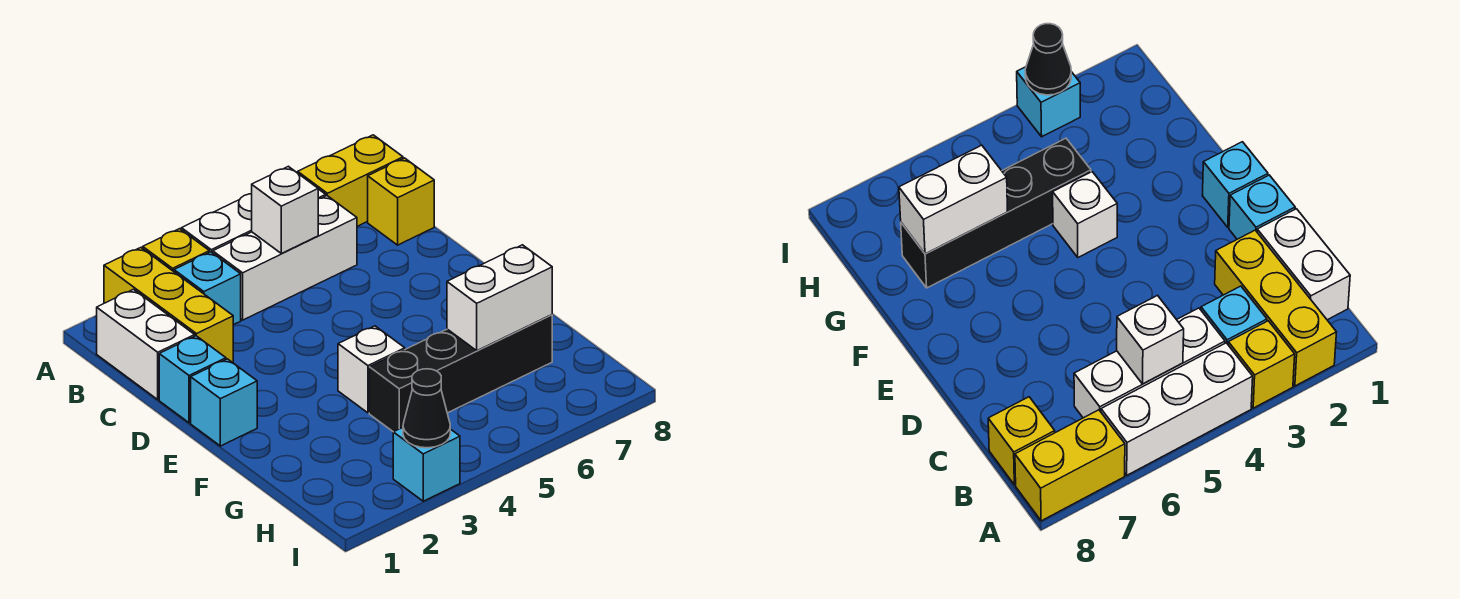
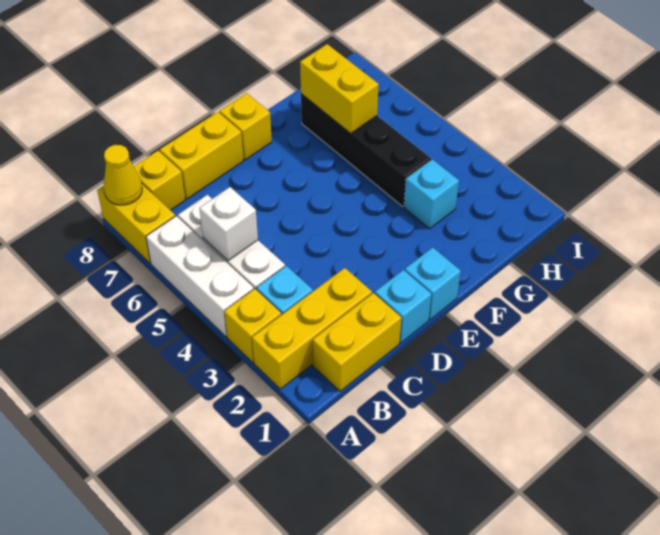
none -> yellow cone A8 level 2
white brick B1:C1 level 1 -> yellow brick B1:C1 level 1
none -> yellow brick C8:D8 level 1
none -> yellow brick E8 level 1
white brick F4 level 1 -> none
white brick G6:G7 level 2 -> yellow brick G6:G7 level 2
cyan brick I3 level 1 -> cyan brick G3 level 1
black cone I3 level 2 -> none

